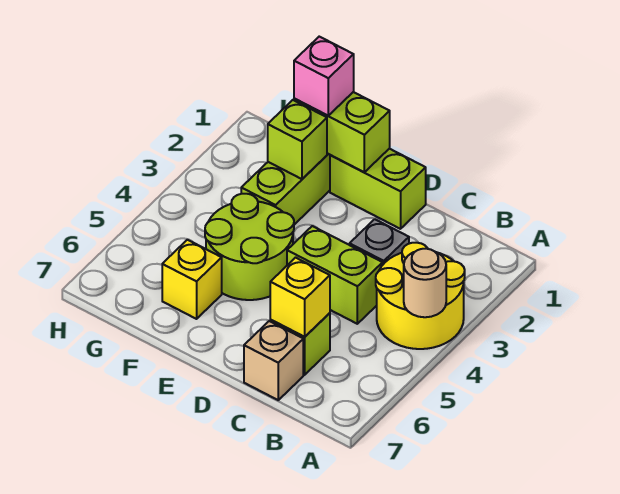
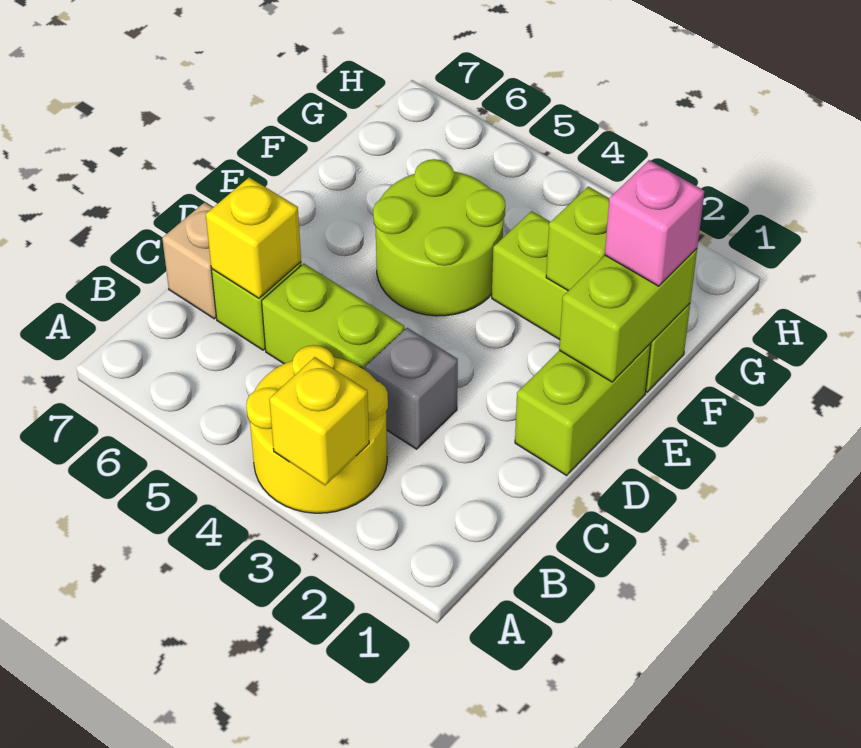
tan round brick A4 level 2 -> none
lime brick C4:D4 level 1 -> lime brick C4:C5 level 1
yellow brick F6 level 1 -> yellow brick A3 level 2

